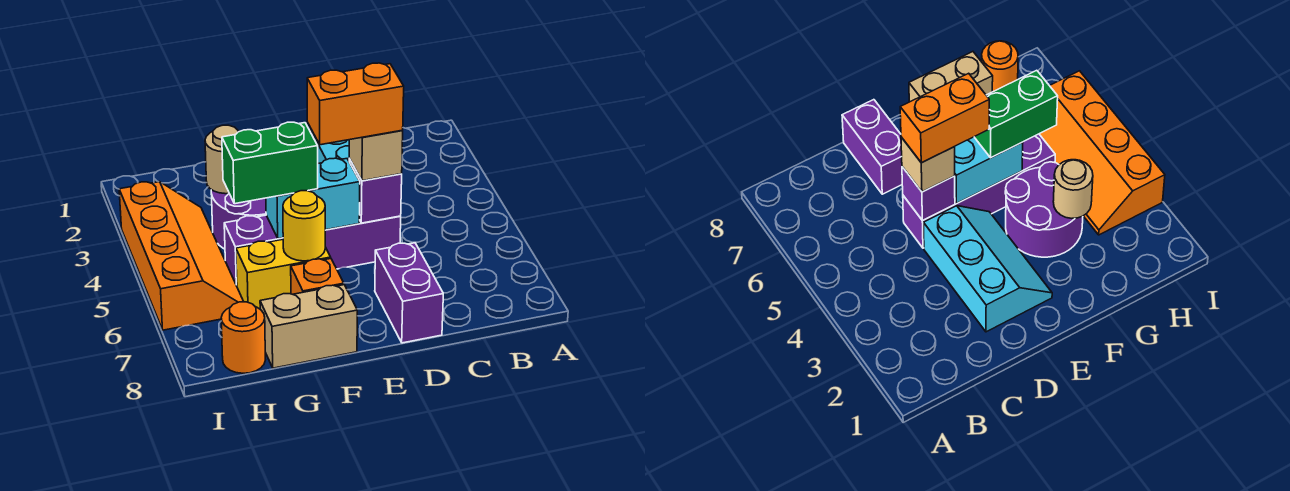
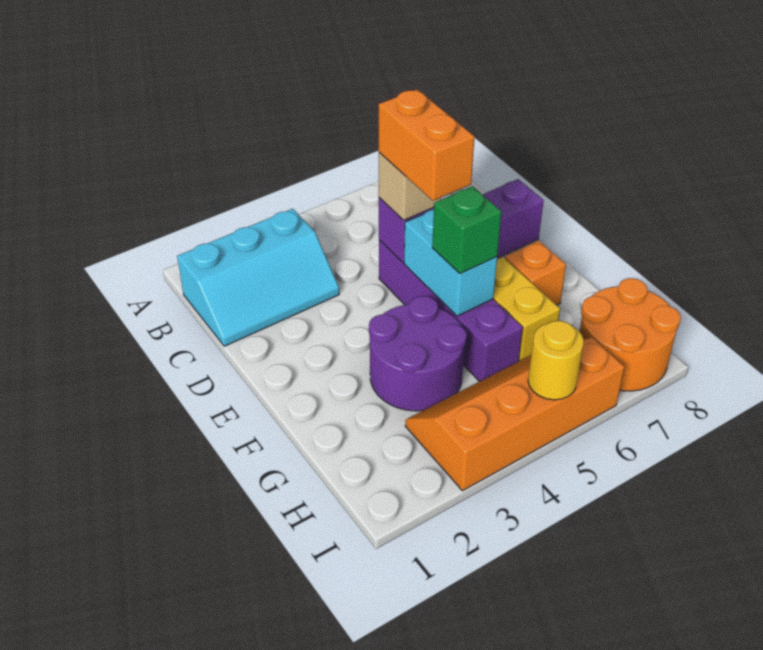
cyan slope D2:E4 level 1 top D -> cyan slope B1:C3 level 1 top B
green brick F5:G5 level 3 -> green brick F5 level 3
yellow round brick F6 level 2 -> yellow round brick I5 level 2
tan brick F8:G8 level 1 -> none
tan round brick G3 level 2 -> none
orange round brick H8 level 1 -> orange round brick H7:I8 level 1

